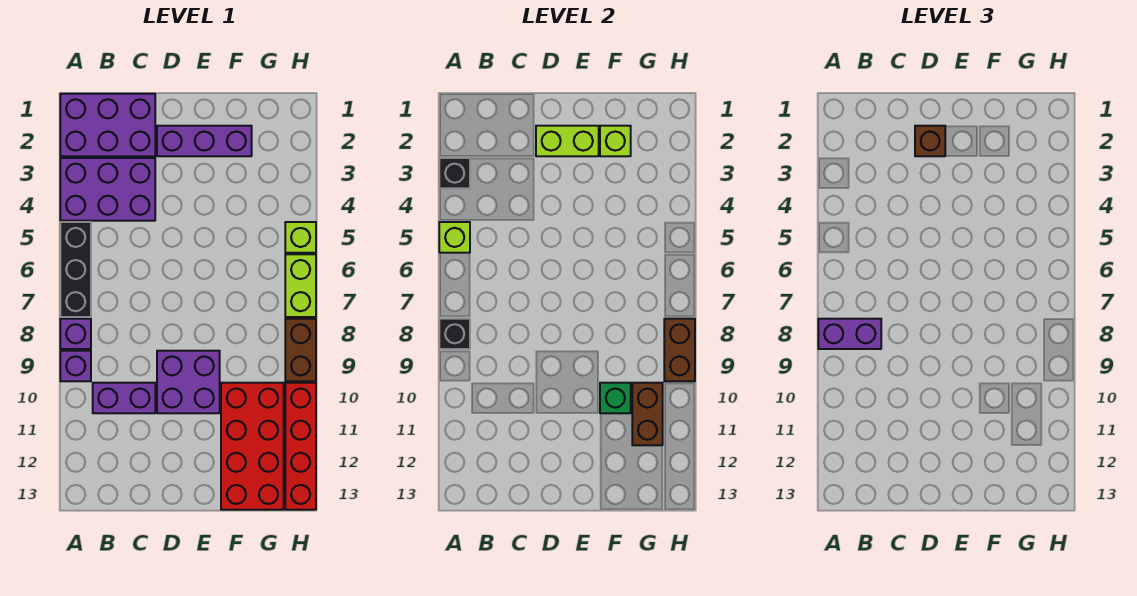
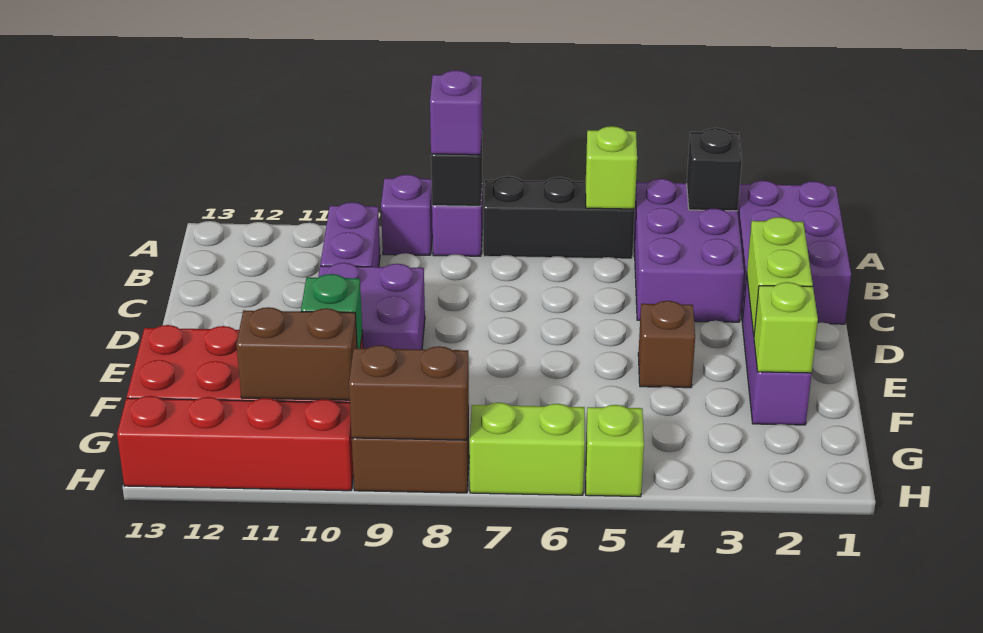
purple brick A8:B8 level 3 -> purple brick A8 level 3
brown brick D2 level 3 -> brown brick E4 level 1

